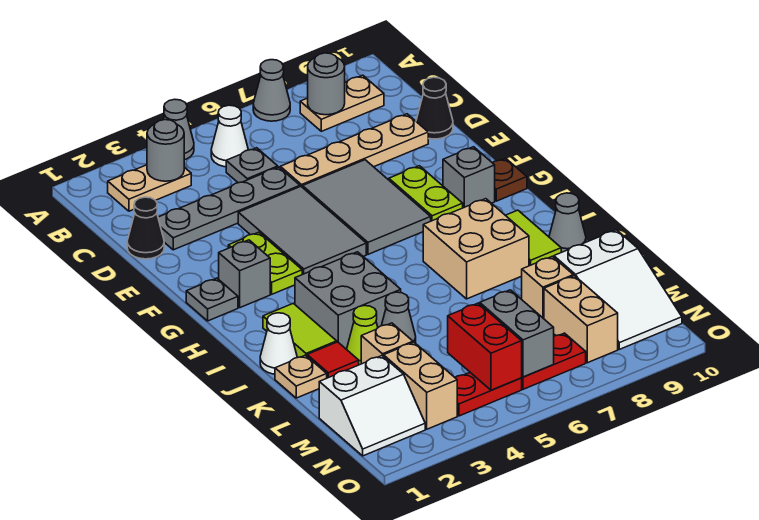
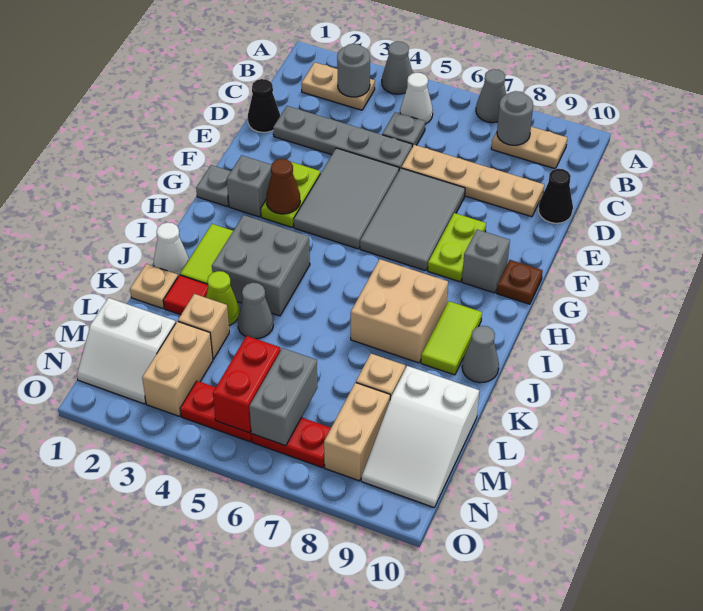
none -> brown cone G3 level 2

